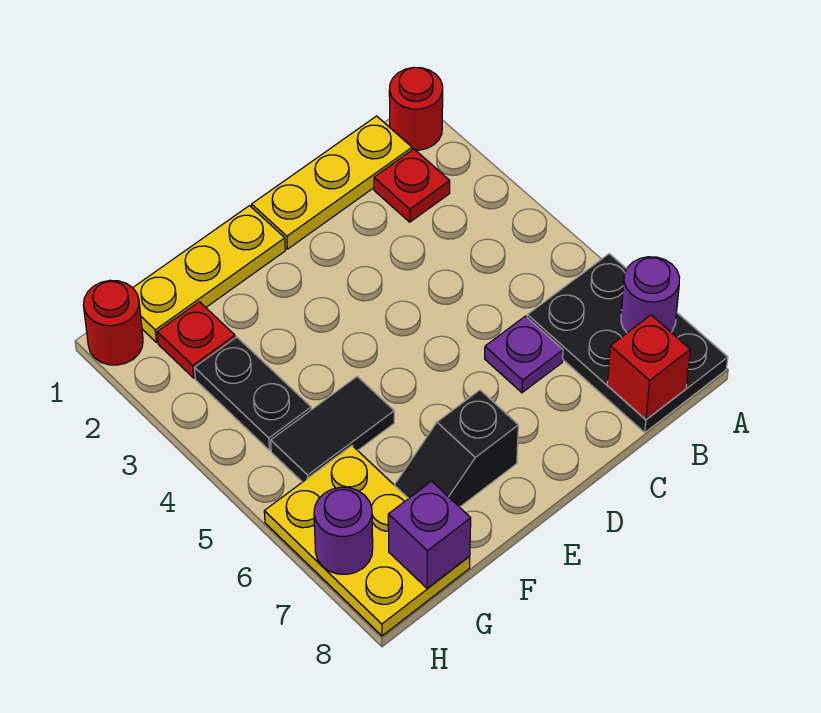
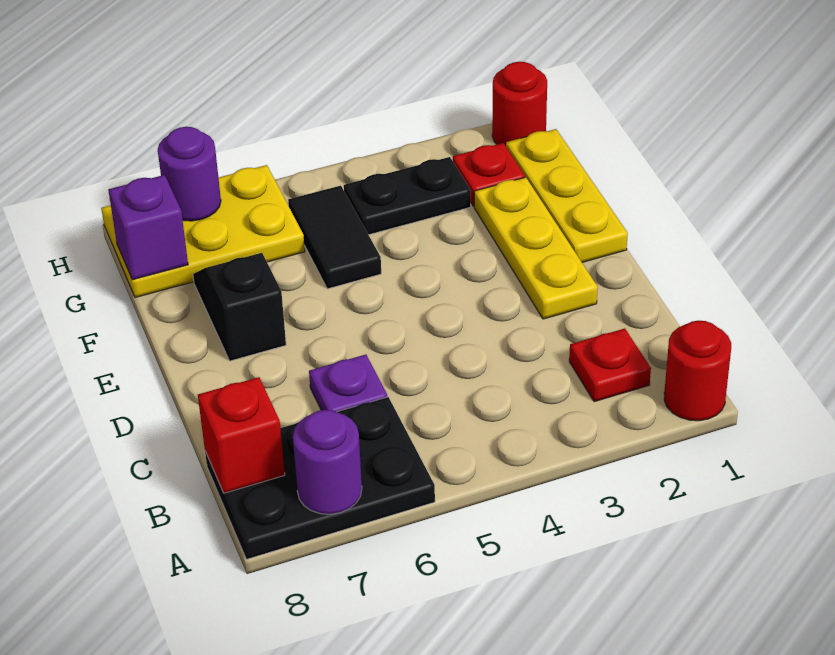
yellow plate B1:D1 level 1 -> yellow plate D2:F2 level 1

